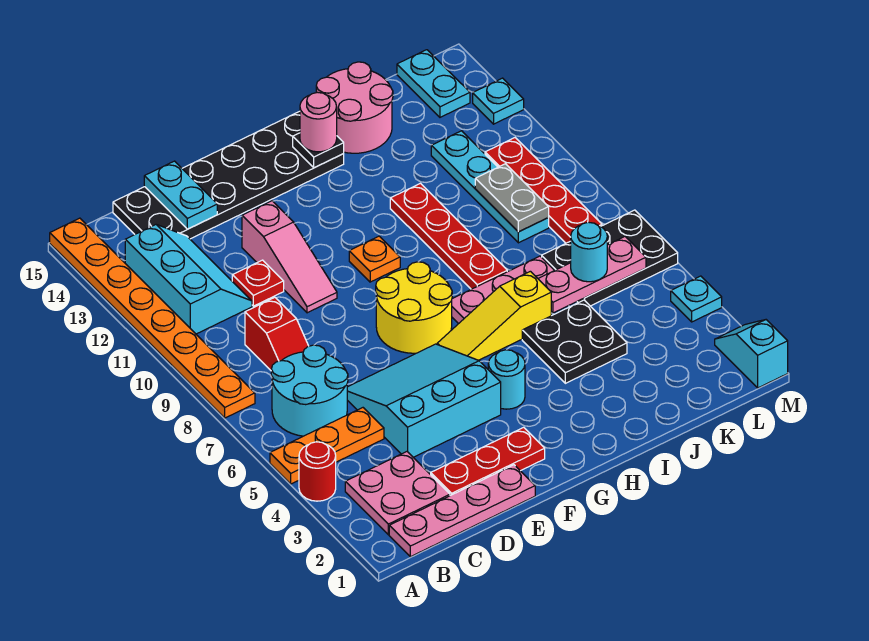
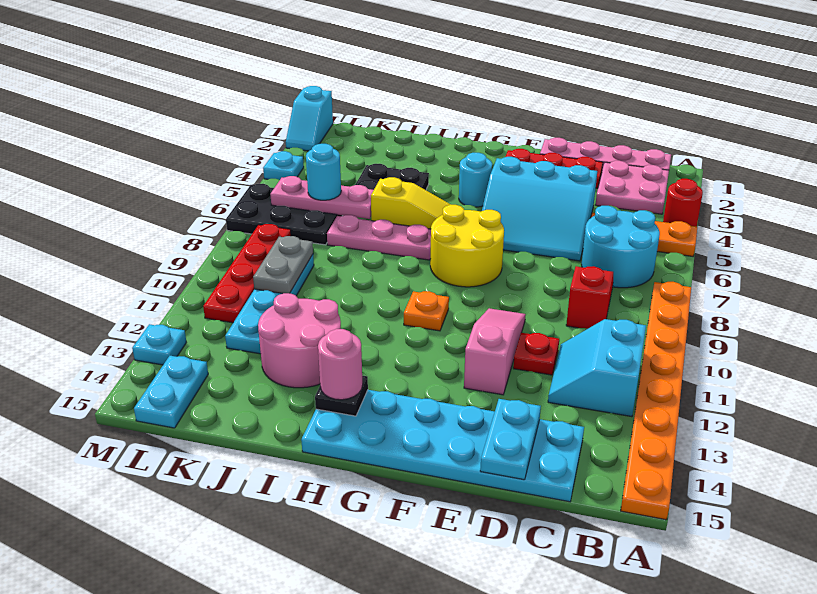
cyan slope B11:C13 level 1 top B -> cyan slope B11:C12 level 1 top B
black plate C14:H15 level 1 -> cyan plate C14:H15 level 1
red plate I8:I11 level 1 -> none
pink round brick I14:J15 level 1 -> pink round brick I12:J13 level 1

